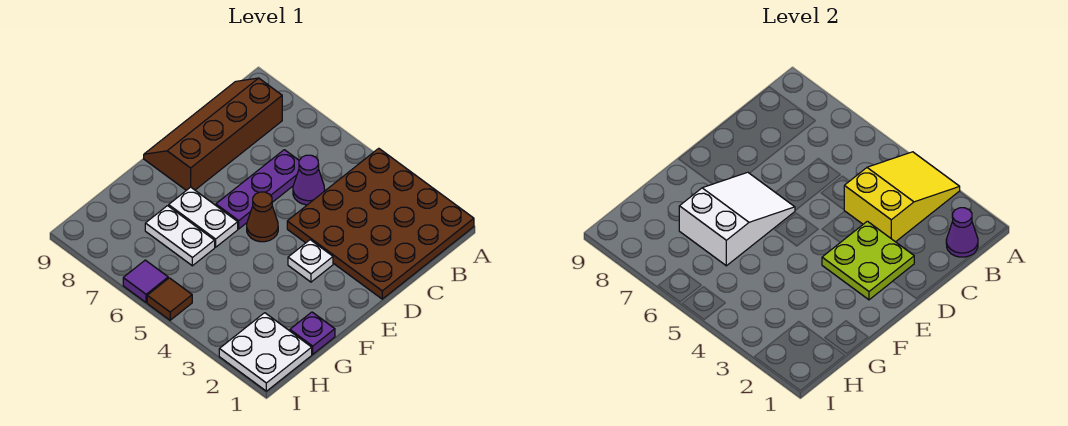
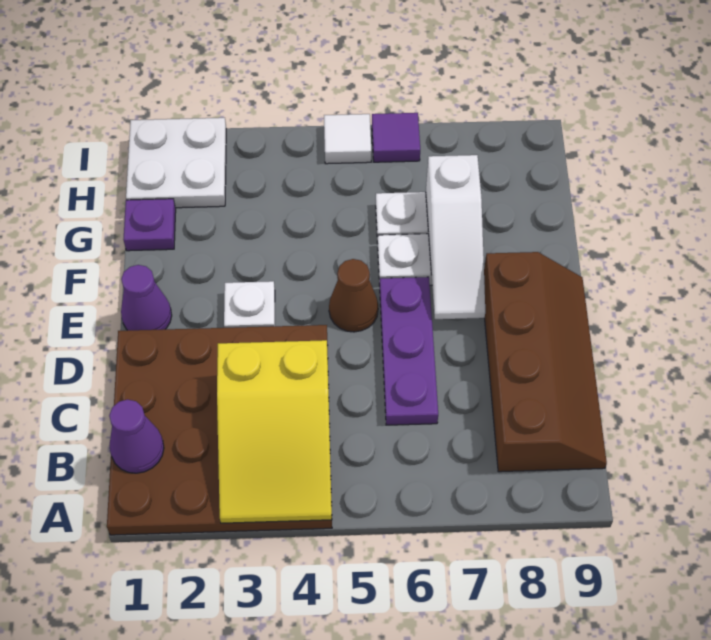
purple cone C5 level 1 -> purple cone E1 level 1
lime plate D2:E3 level 2 -> none
white slope E6:G7 level 2 top G -> white slope E7:G7 level 2 top G
brown tile I5 level 1 -> white tile I5 level 1

